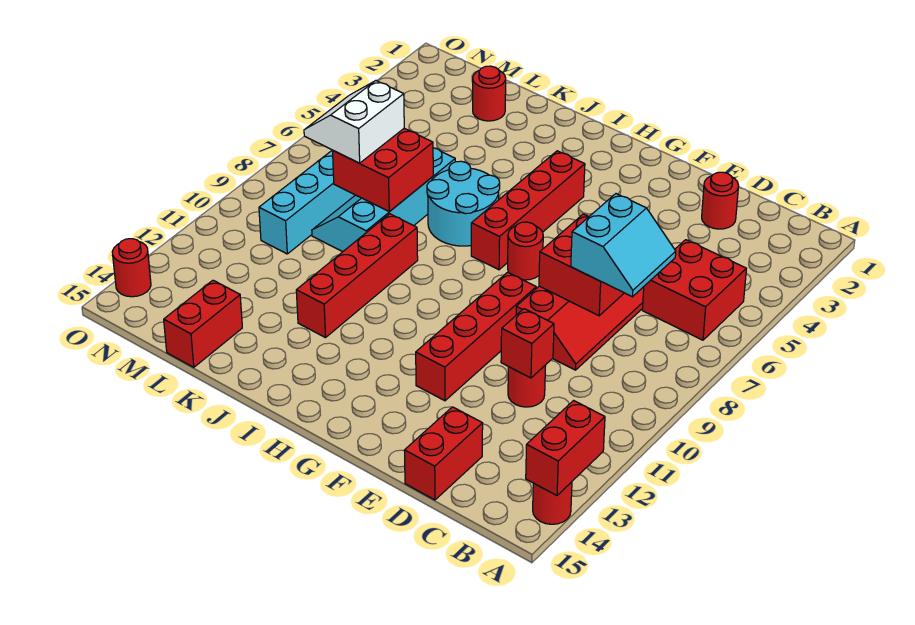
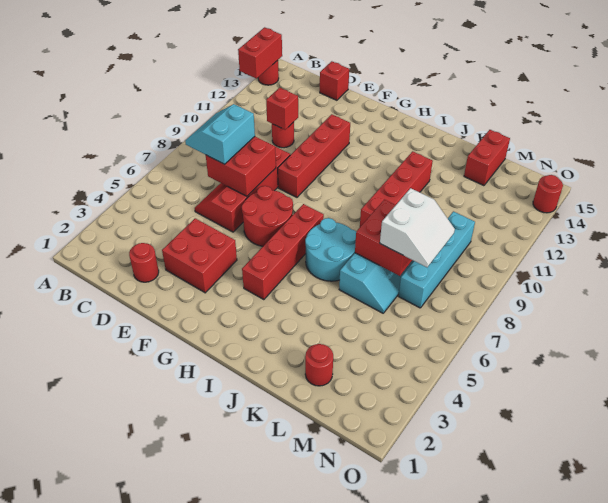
red brick B5:C6 level 1 -> red brick E3:F4 level 1
red brick D14:D15 level 1 -> red brick D15 level 1
red round brick G7 level 1 -> red round brick F6:G7 level 1

